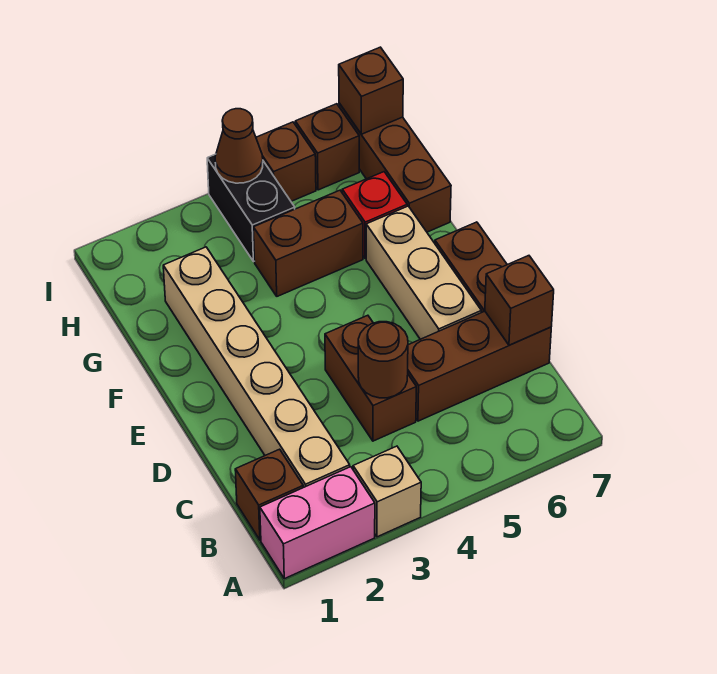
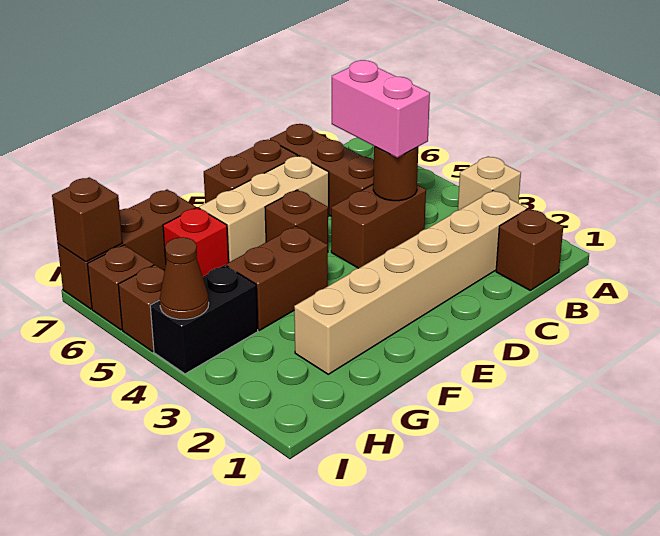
pink brick A1:A2 level 1 -> pink brick C4:C5 level 3
brown brick C7 level 2 -> brown brick E5 level 1
brown brick G4:G5 level 1 -> brown brick F4:G4 level 1

